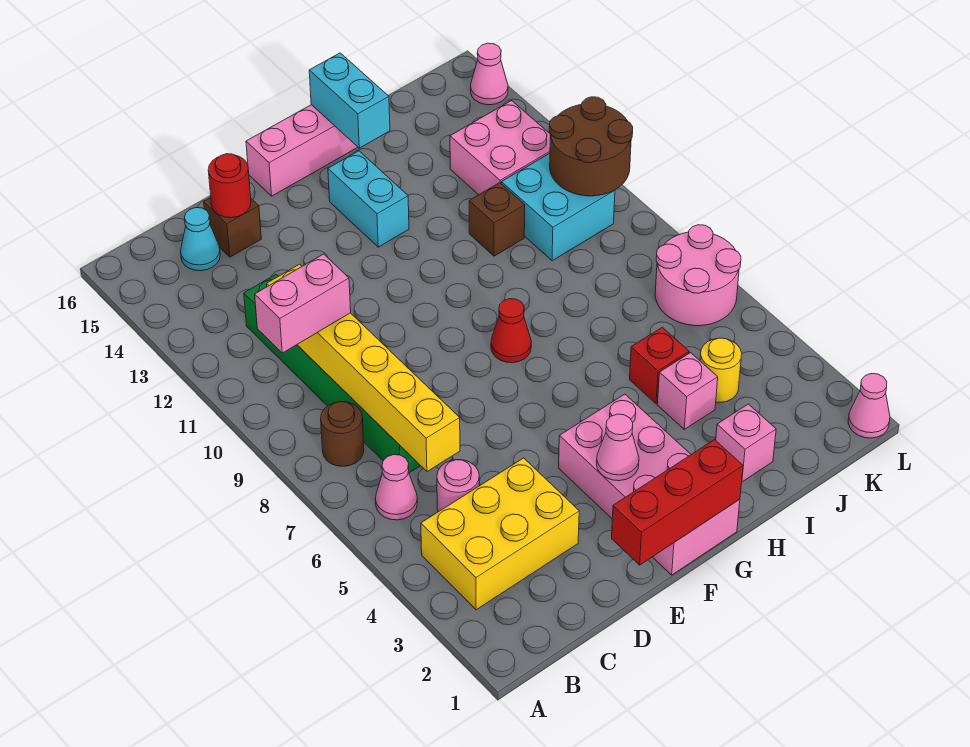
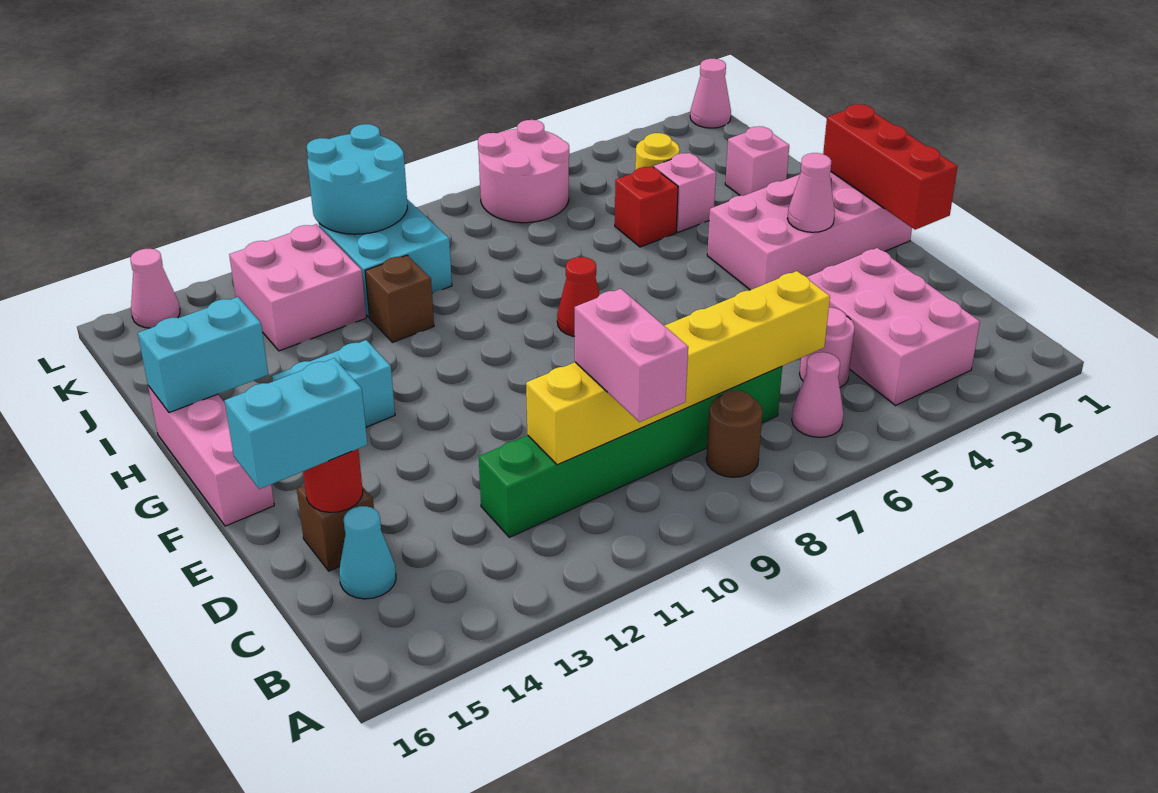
yellow brick B3:D4 level 1 -> pink brick B3:D4 level 1
none -> cyan brick D15:D16 level 3
brown round brick K10:L11 level 2 -> cyan round brick K10:L11 level 2

